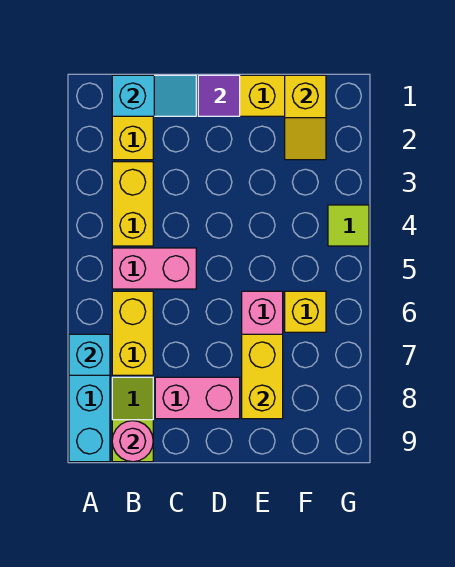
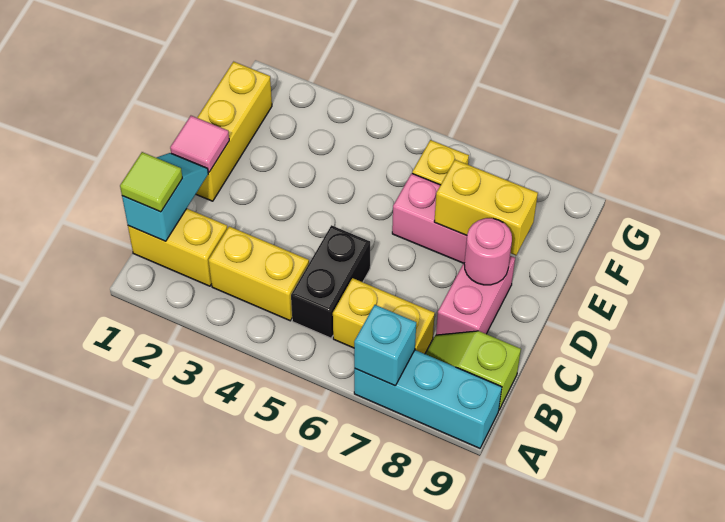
pink brick B5:C5 level 1 -> black brick B5:C5 level 1
pink round brick B9 level 2 -> pink round brick D8 level 2
purple tile D1 level 2 -> pink tile D1 level 2
yellow slope F1:F2 level 2 top 1 -> none
lime tile G4 level 1 -> lime tile B1 level 3

